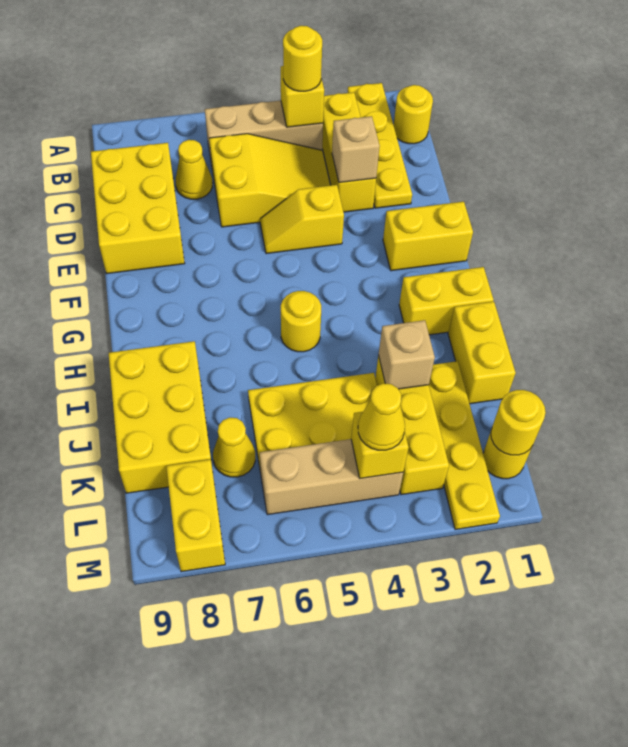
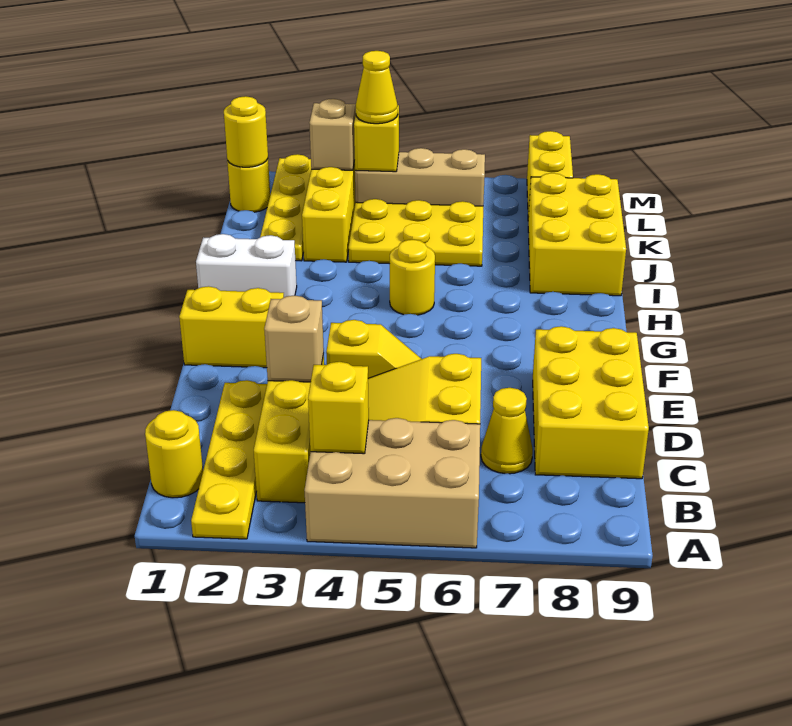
tan brick B4:B6 level 1 -> tan brick A4:B6 level 1
yellow round brick B4 level 3 -> none
yellow brick H1:H2 level 1 -> white brick H1:H2 level 1
yellow brick I1:J1 level 1 -> none
tan brick J3 level 2 -> tan brick L3 level 2
yellow cone K7 level 1 -> none

